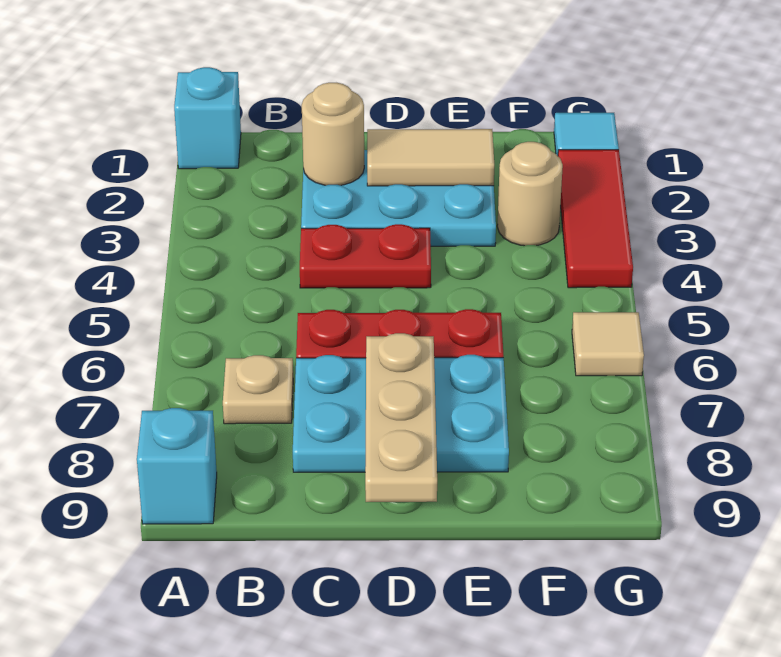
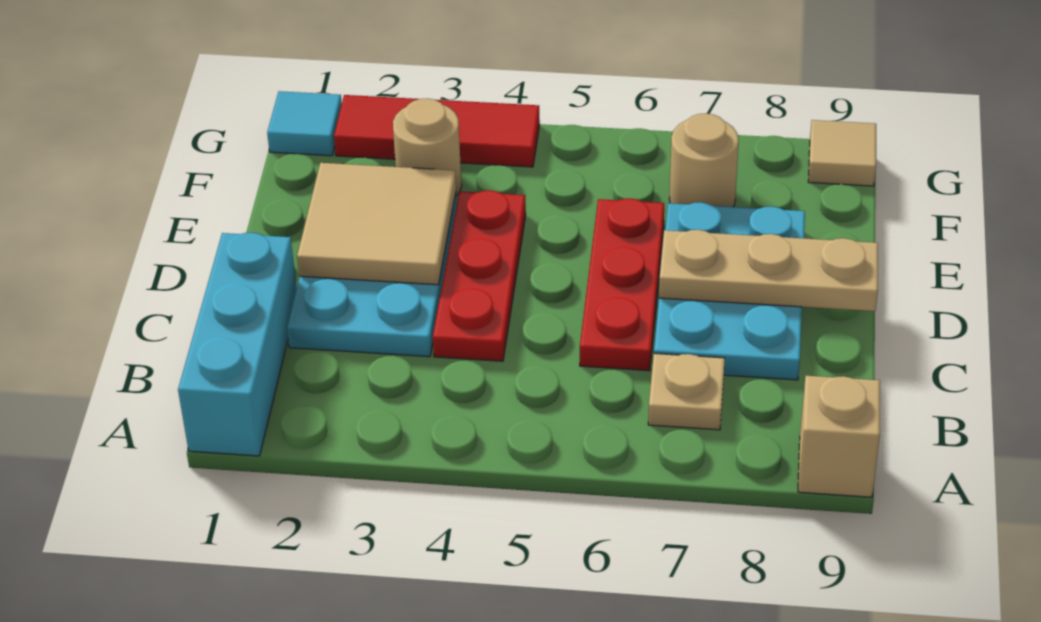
cyan brick A1 level 1 -> cyan brick A1:C1 level 1
cyan brick A9 level 1 -> tan brick A9 level 1
tan round brick C2 level 2 -> tan round brick F7 level 1
red plate C4:D4 level 1 -> red plate C4:E4 level 1
tan tile D2:E2 level 2 -> tan tile D2:E3 level 2
tan tile G6 level 1 -> tan tile G9 level 1

